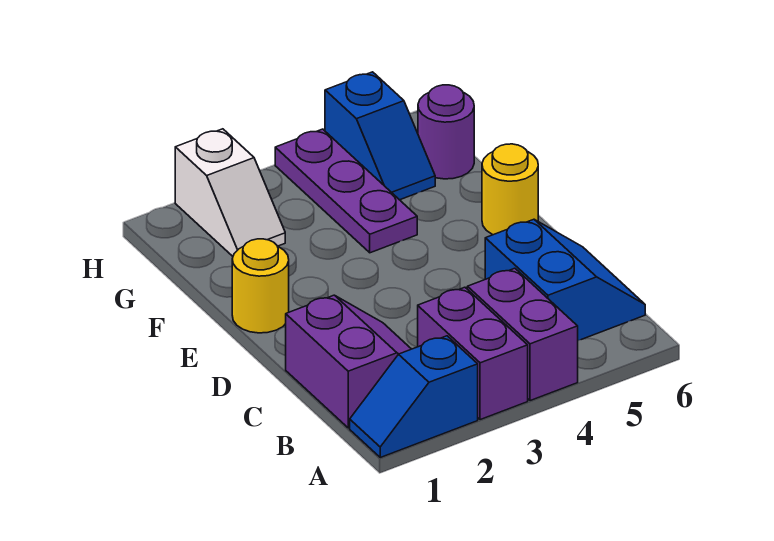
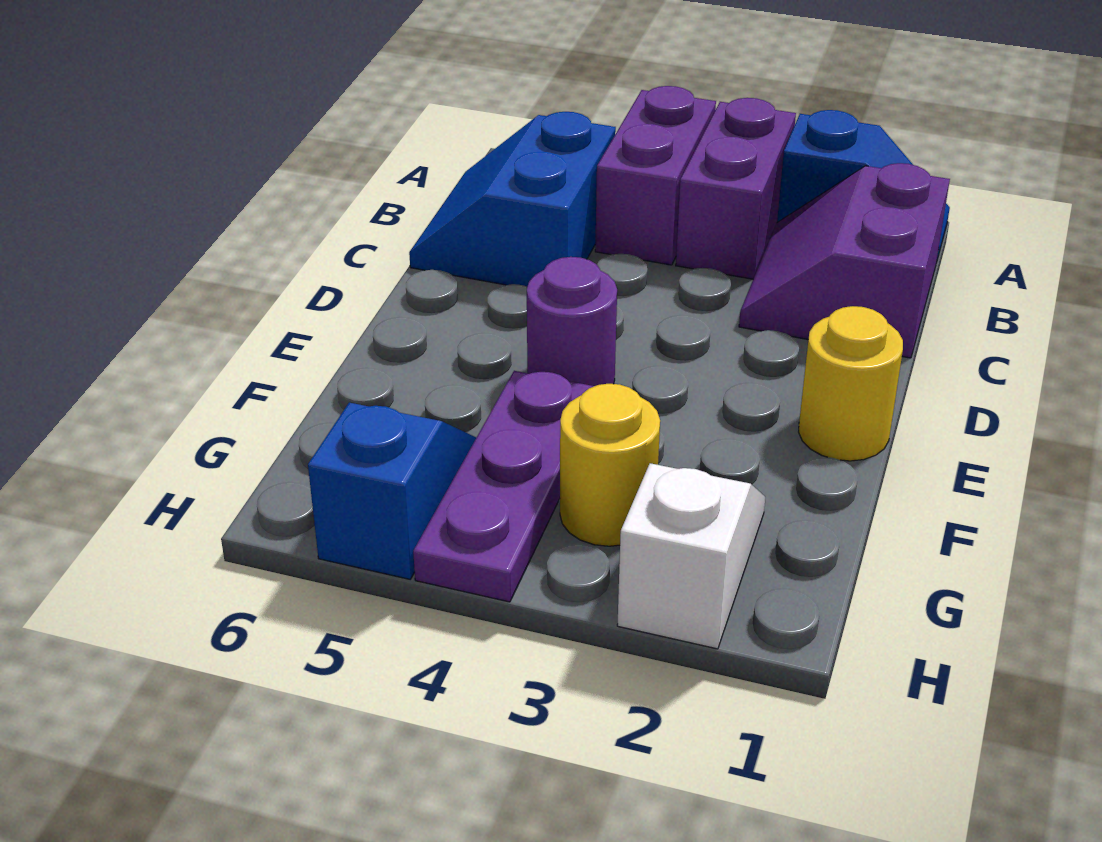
yellow round brick E6 level 1 -> yellow round brick G3 level 1
purple round brick G6 level 1 -> purple round brick E4 level 1

